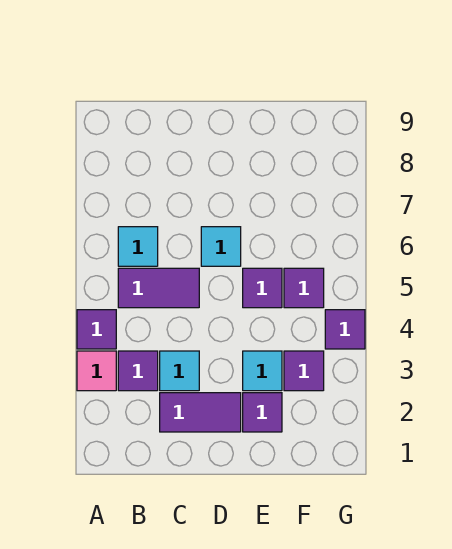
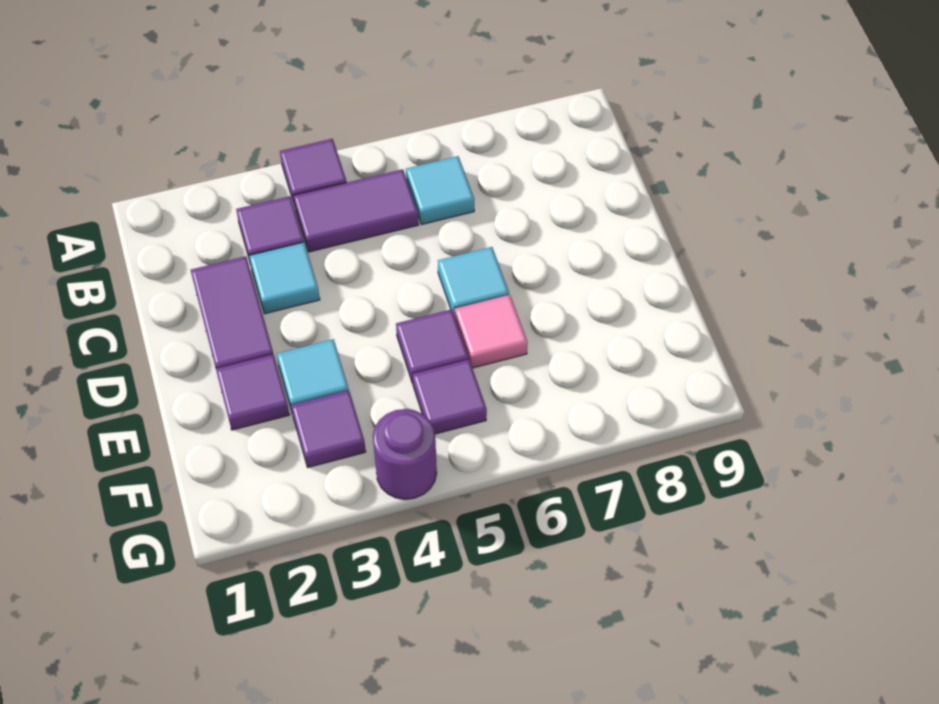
pink tile A3 level 1 -> pink tile E6 level 1
purple tile B5:C5 level 1 -> purple tile B4:B5 level 1
purple tile G4 level 1 -> purple round brick G4 level 1

